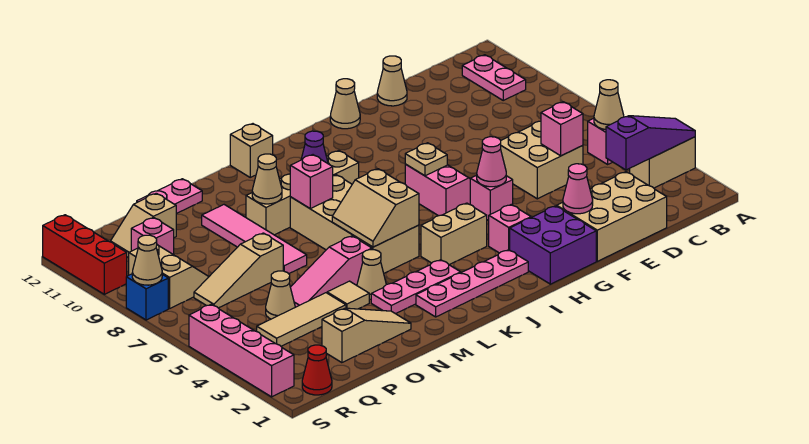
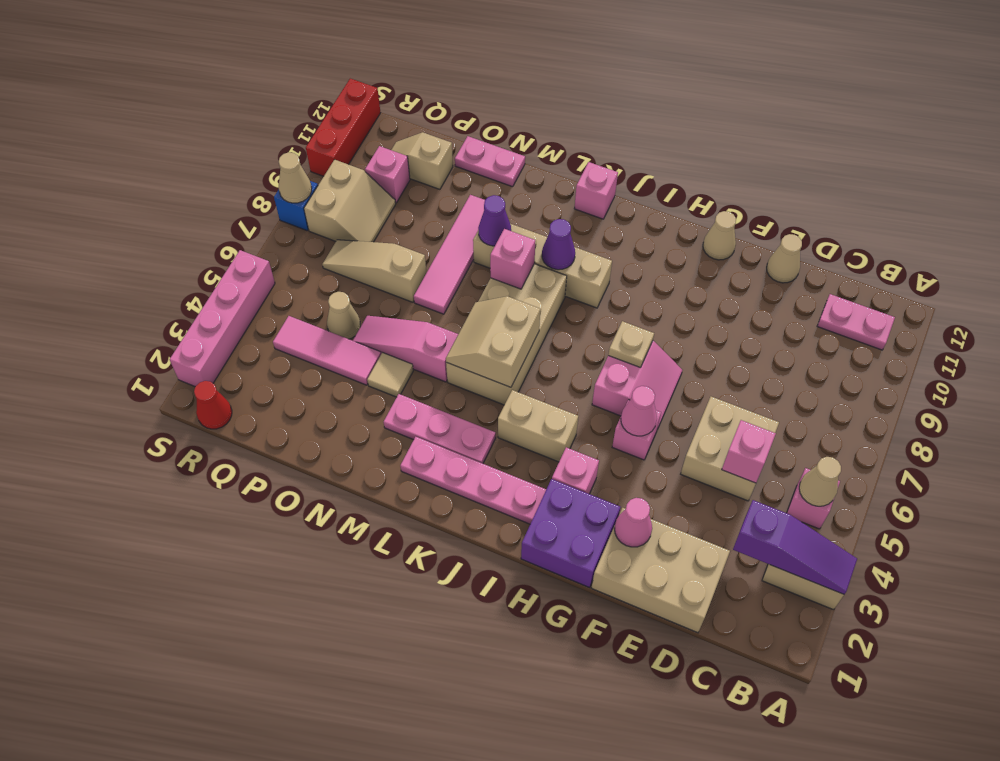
pink plate B10:B11 level 1 -> pink plate B11:C11 level 1
tan brick K12 level 1 -> pink brick K12 level 1
tan cone M4 level 1 -> none
tan cone M9 level 2 -> purple cone M9 level 2
tan slope N2:P2 level 1 top P -> none
tan tile O4:Q4 level 1 -> pink tile O4:Q4 level 1

